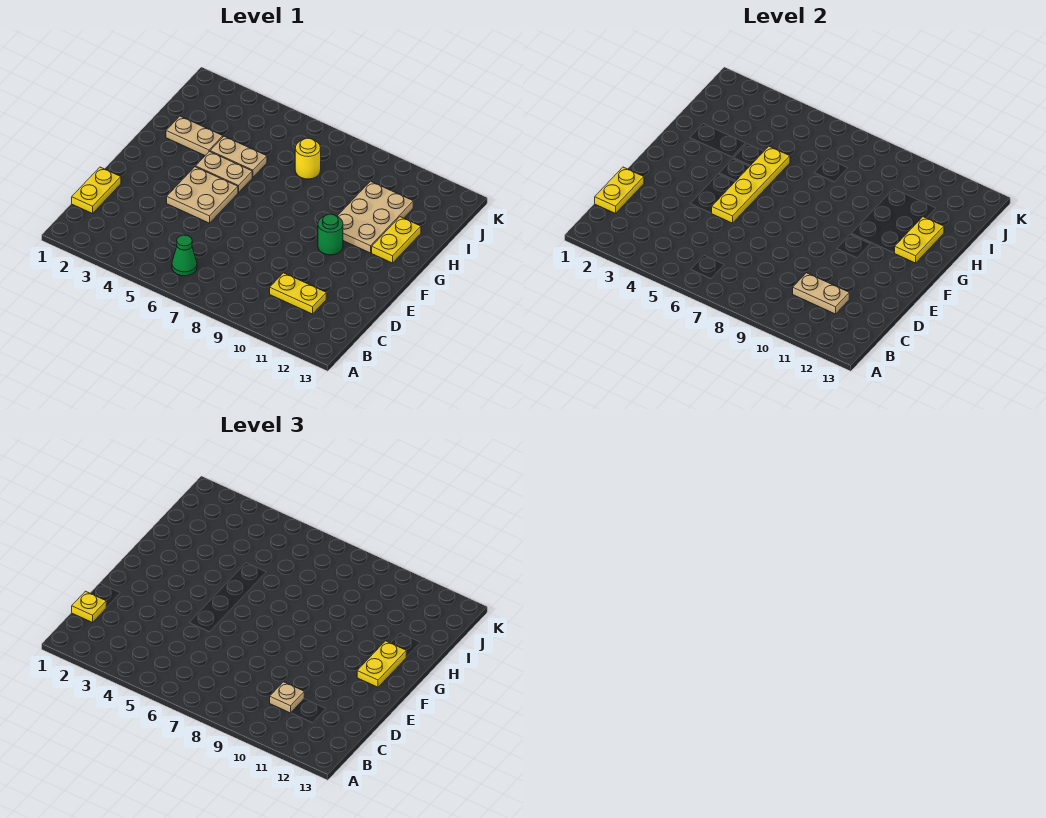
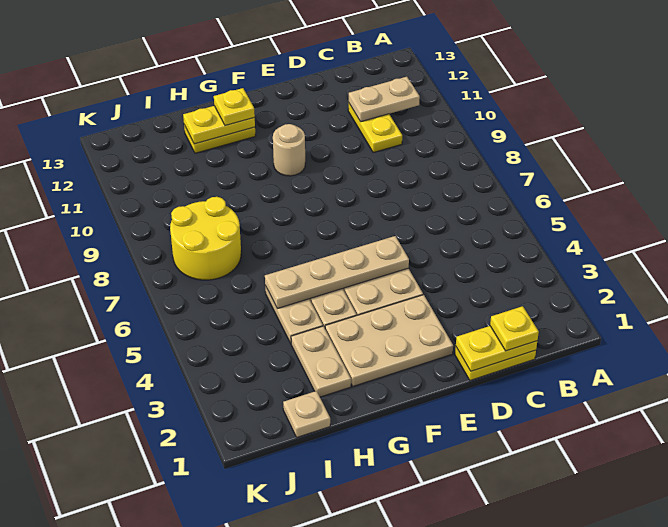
green cone B6 level 1 -> none
tan plate C10:C11 level 2 -> tan plate B11:C11 level 2
tan plate C10 level 3 -> tan plate I1 level 1
yellow plate E5:H5 level 2 -> tan plate E5:H5 level 2
green round brick F10 level 1 -> tan round brick F10 level 1
yellow plate F12:G12 level 3 -> yellow plate G12 level 3
tan plate G10:I11 level 1 -> tan plate E2:G3 level 1
yellow round brick I7 level 1 -> yellow round brick I7:J8 level 1

